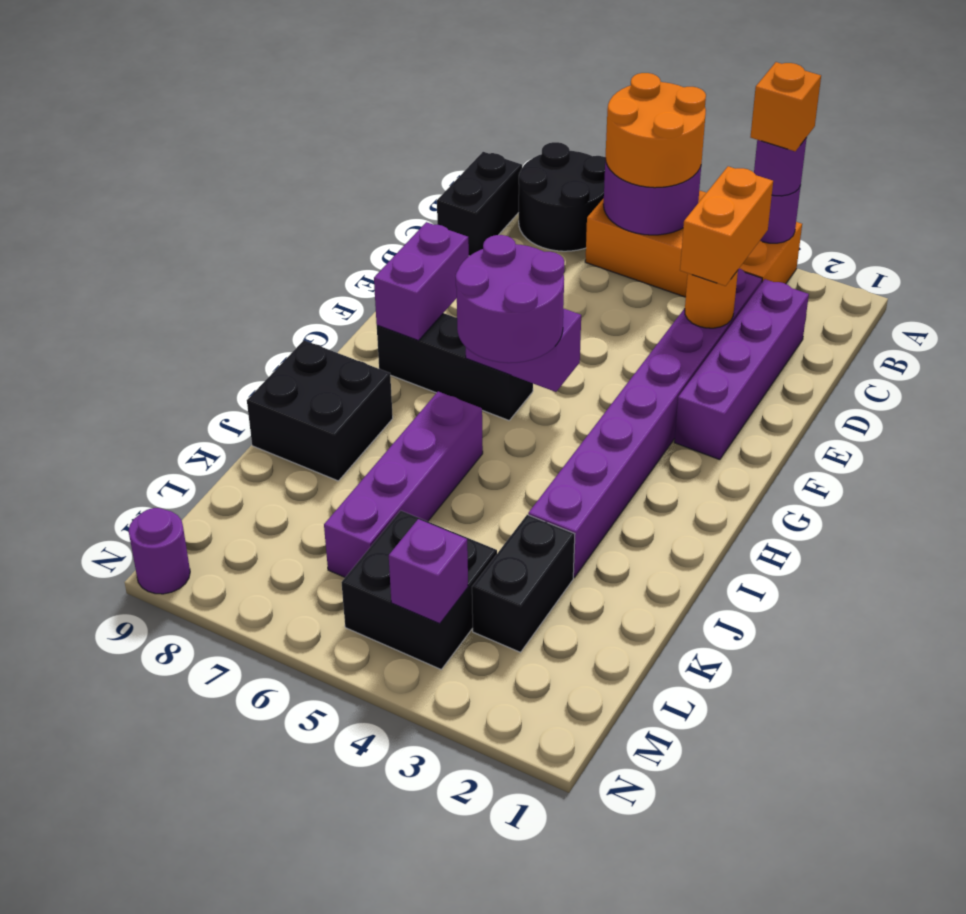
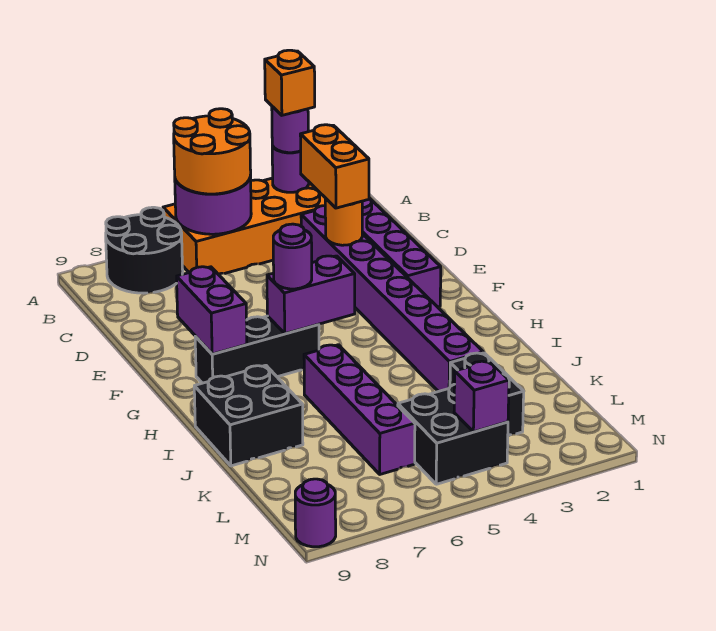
black brick B9:C9 level 1 -> none
purple round brick G5:H6 level 3 -> purple round brick G6 level 3

